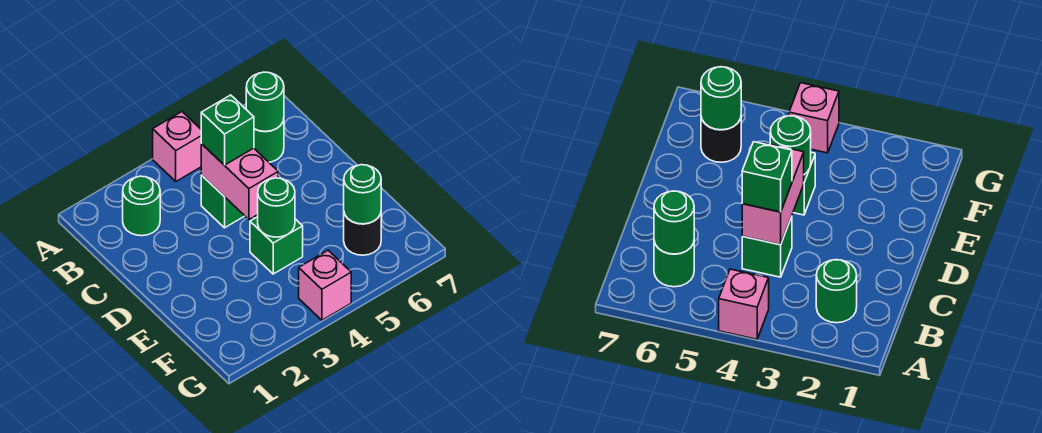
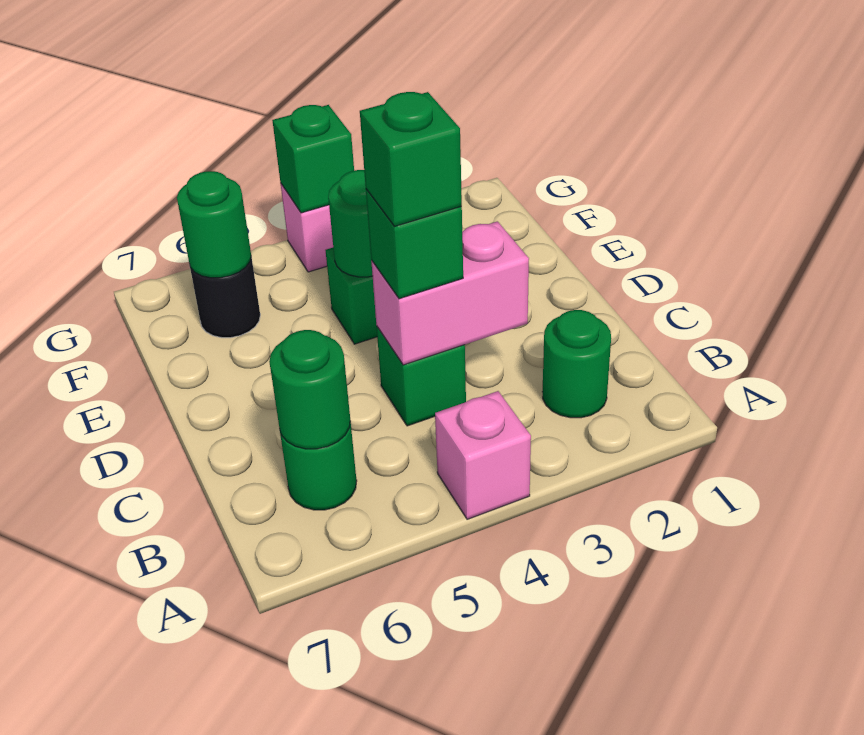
pink brick C4:D4 level 2 -> pink brick C3:C4 level 2
none -> green brick C4 level 4
none -> green brick G4 level 2

